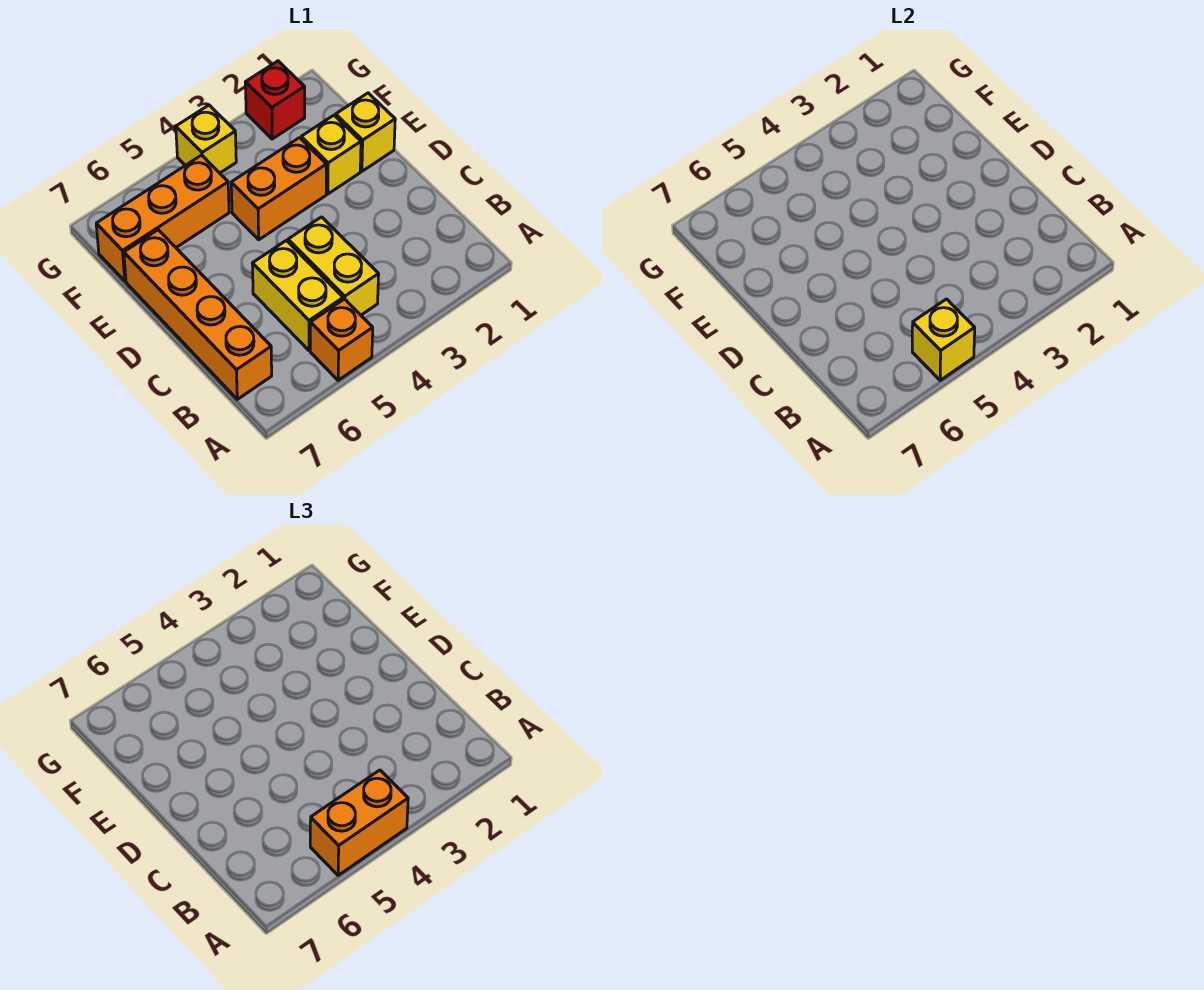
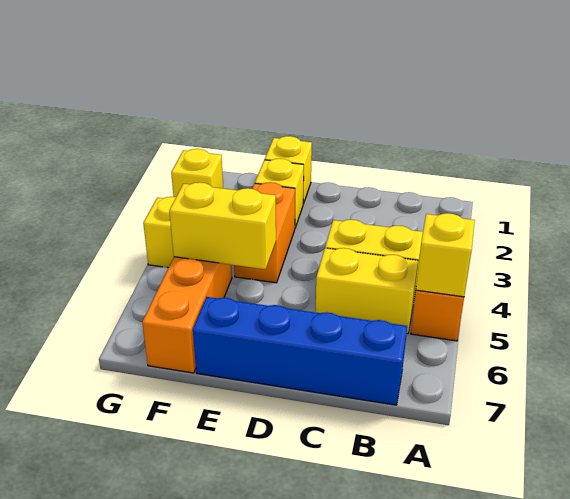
orange brick A4:A5 level 3 -> none
orange brick B7:E7 level 1 -> blue brick B7:E7 level 1
none -> yellow brick E5:F5 level 2
red brick G2 level 1 -> yellow brick G2 level 1

